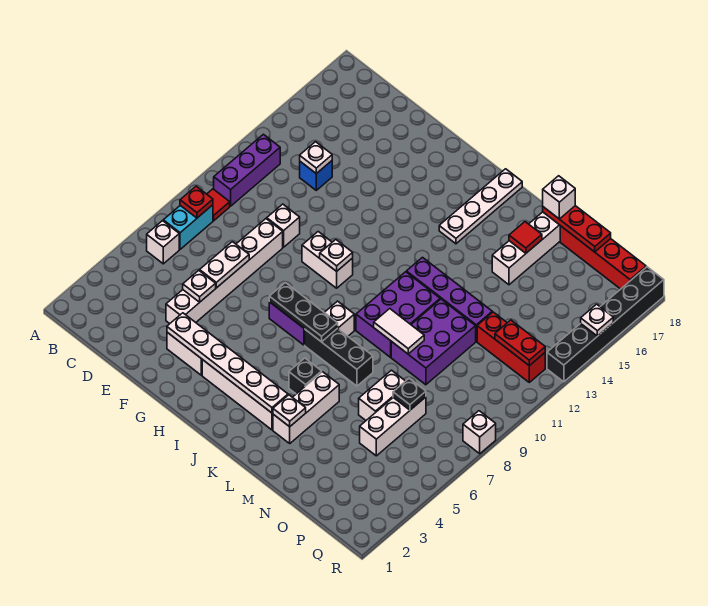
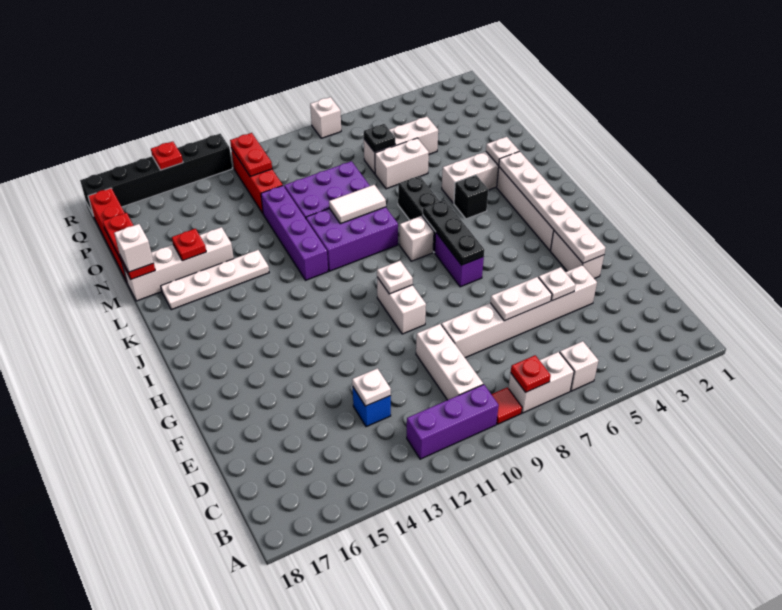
cyan brick B7:B8 level 1 -> white brick B7:B8 level 1
white brick E10 level 1 -> white brick C10:E10 level 1
white plate J15:J18 level 1 -> white plate L14:L17 level 1
white tile L9:M9 level 2 -> white tile L9:L10 level 2
red tile M16 level 2 -> red plate M16 level 2
white plate R15 level 2 -> red plate R15 level 2

